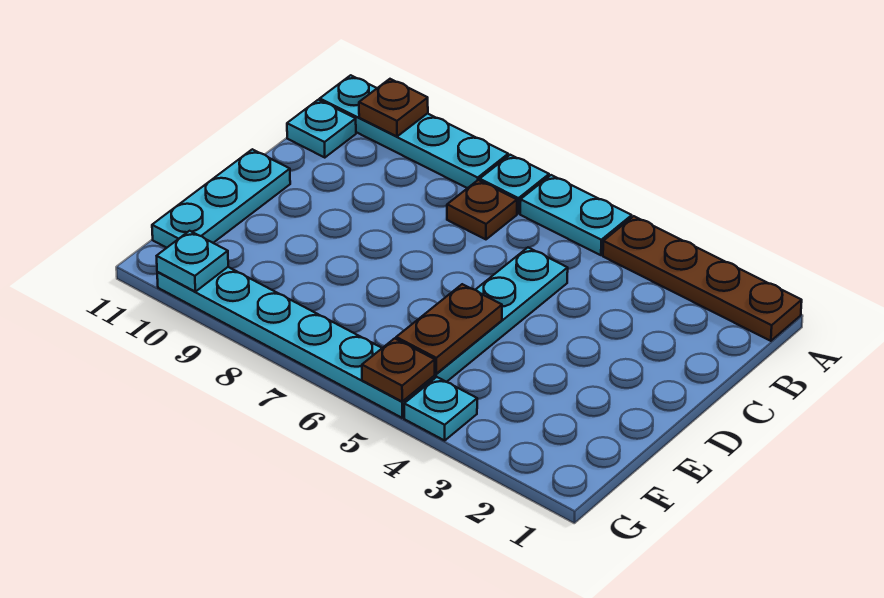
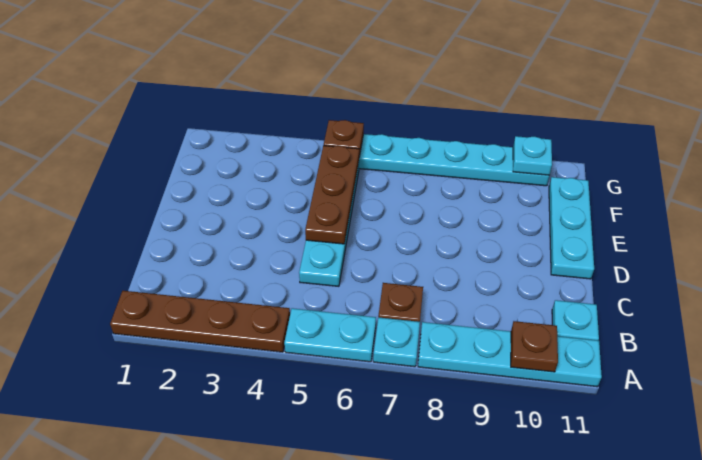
brown plate E5:F5 level 2 -> brown plate D5:F5 level 2
cyan plate G4 level 1 -> none

